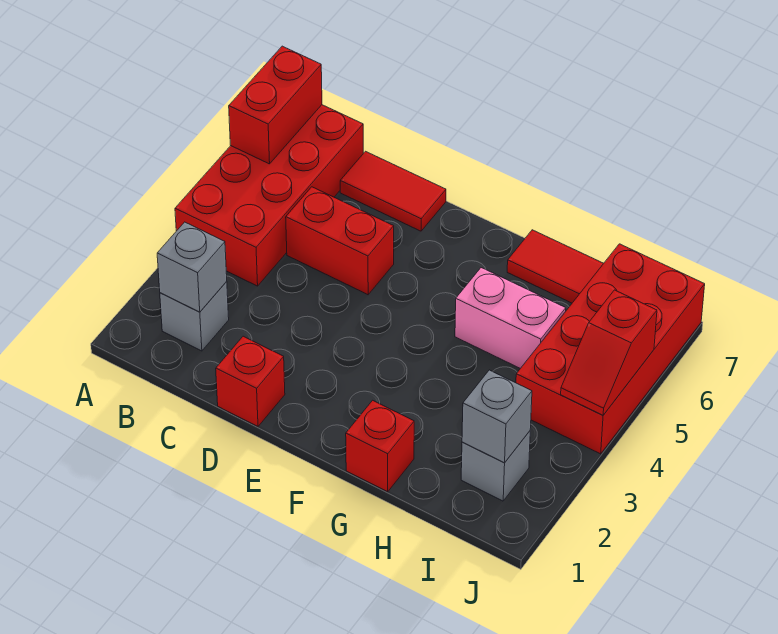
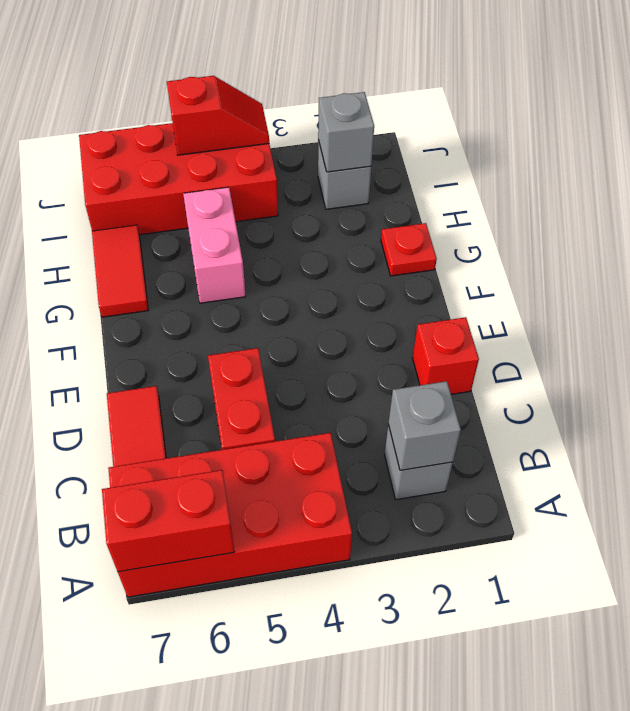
red brick G1 level 1 -> red plate G1 level 1

